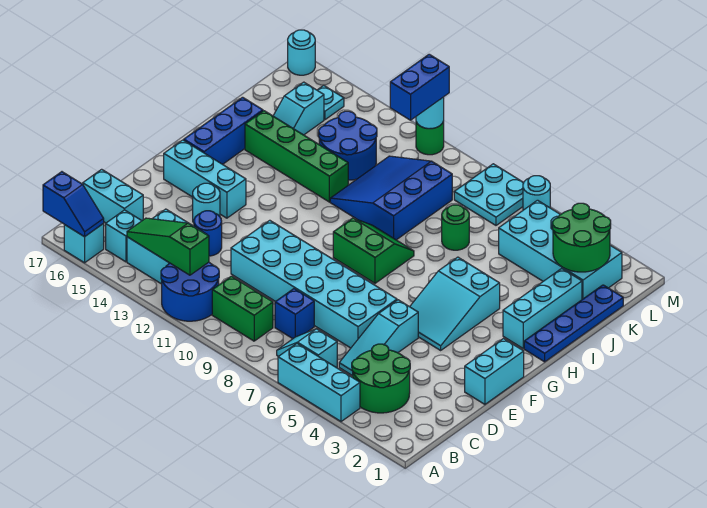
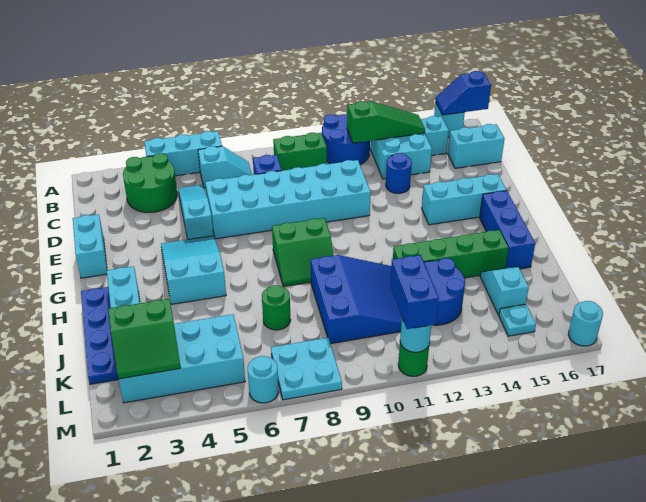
cyan round brick E14 level 1 -> none
green round brick K2:L3 level 2 -> green slope K2:L3 level 2 top K

